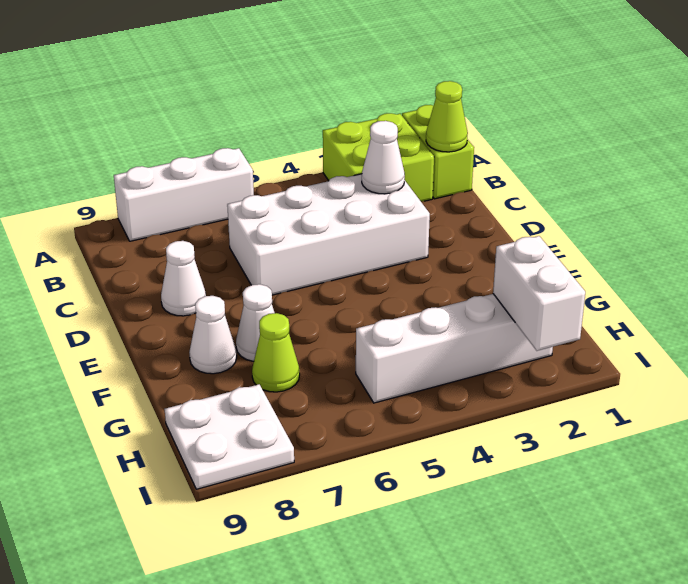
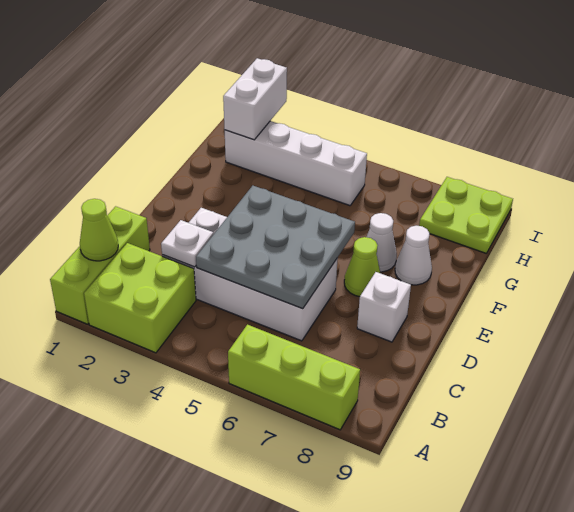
lime brick A1:B1 level 1 -> lime brick A1:C1 level 1
white brick A6:A8 level 1 -> lime brick A6:A8 level 1
white cone C3 level 2 -> white plate C3 level 2
none -> grey plate C4:E6 level 2
white cone D8 level 1 -> white brick D8 level 1
lime cone G7 level 1 -> lime cone E7 level 1
white plate H8:I9 level 1 -> lime plate H8:I9 level 1

